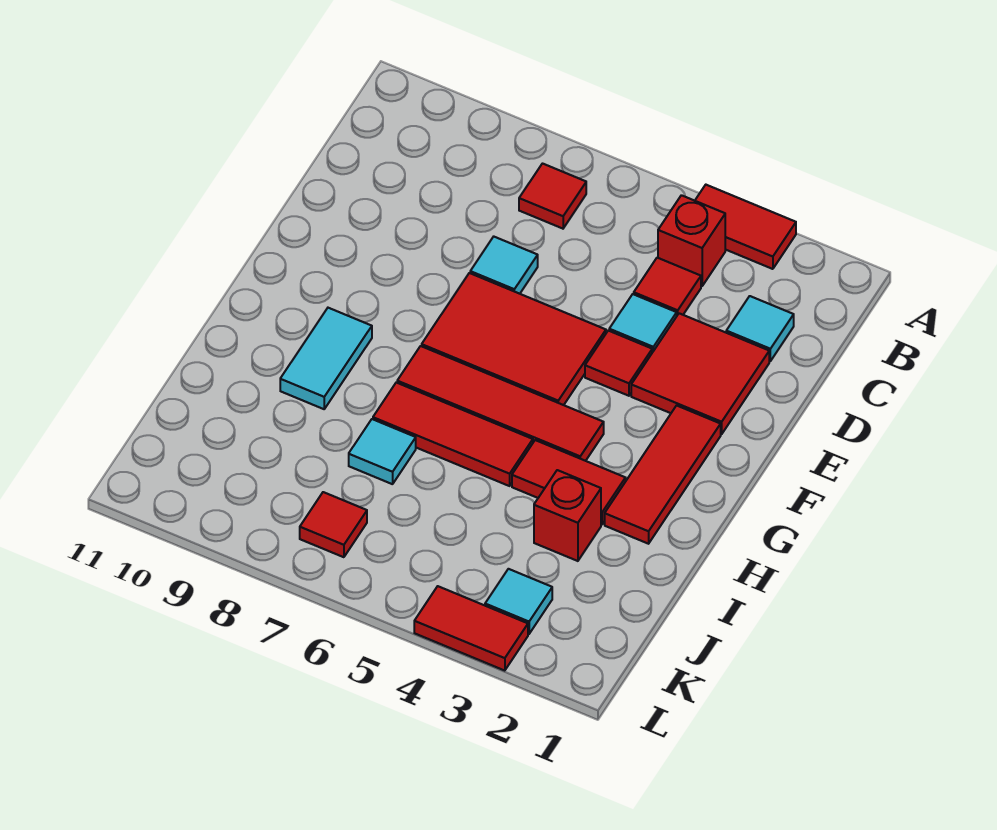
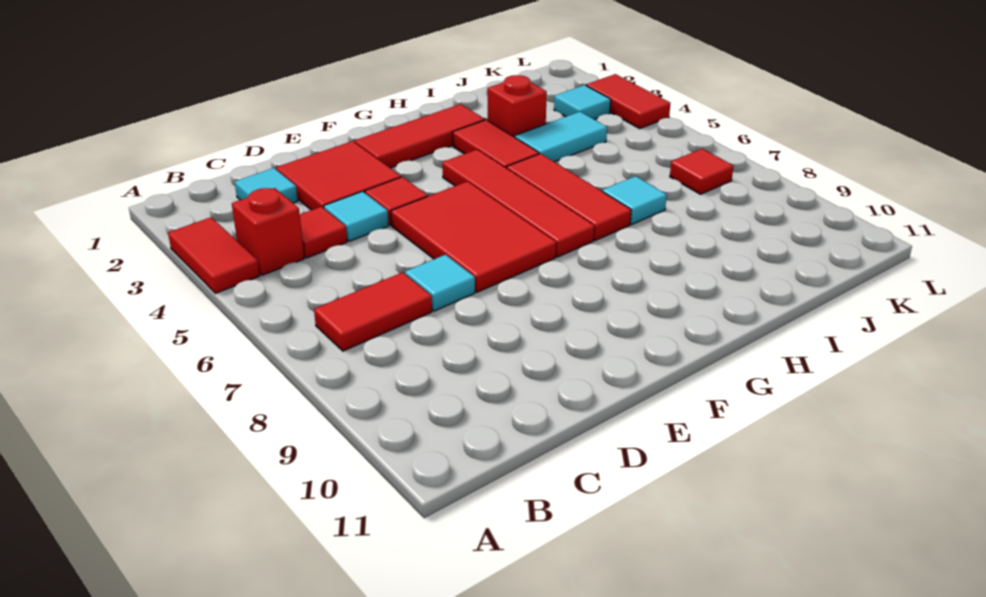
red tile B7 level 1 -> red tile B7:C7 level 1
cyan tile G9:H9 level 1 -> cyan tile I4:J4 level 1

